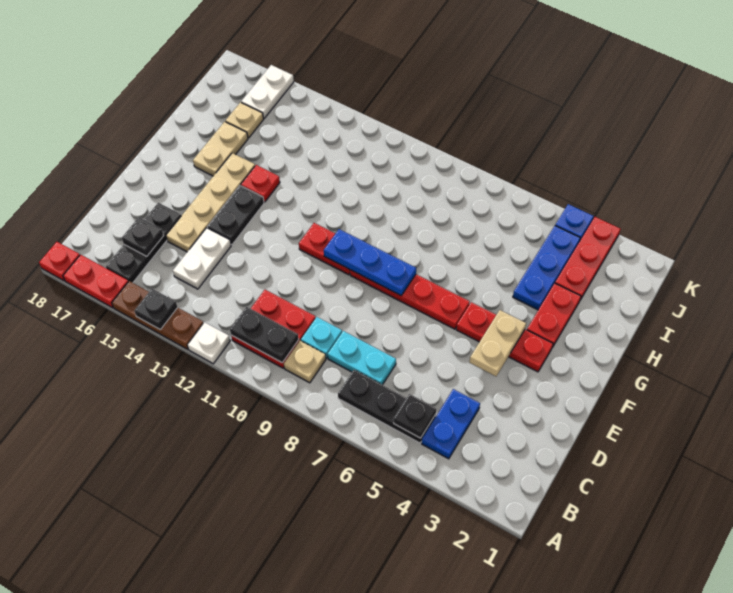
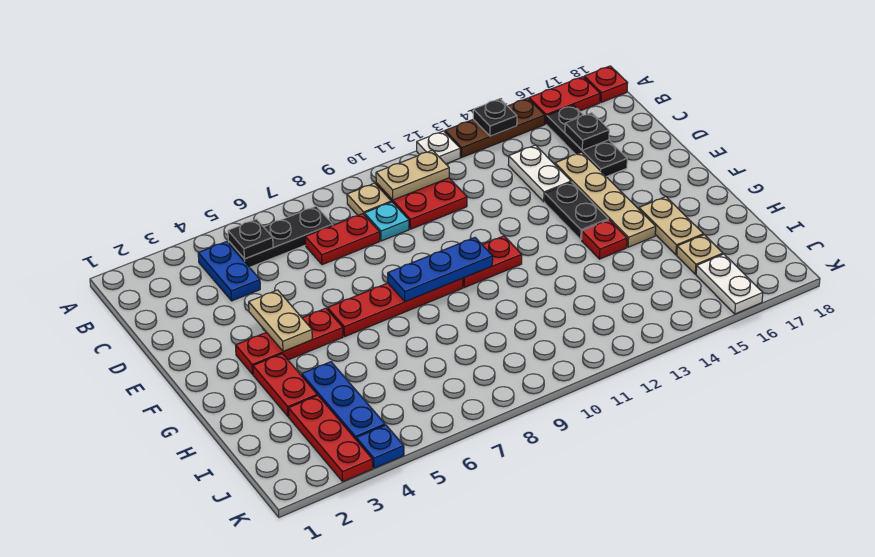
black plate B10:B11 level 2 -> tan plate B10:B11 level 2
cyan plate C7:C8 level 1 -> red plate C7:C8 level 1

